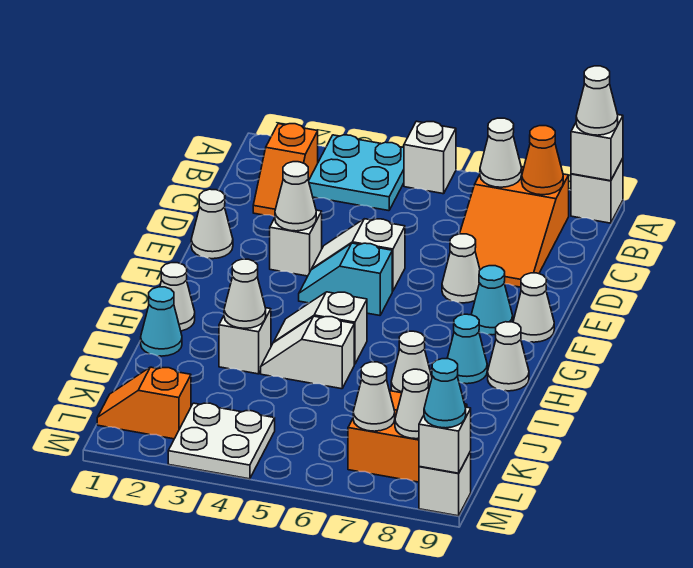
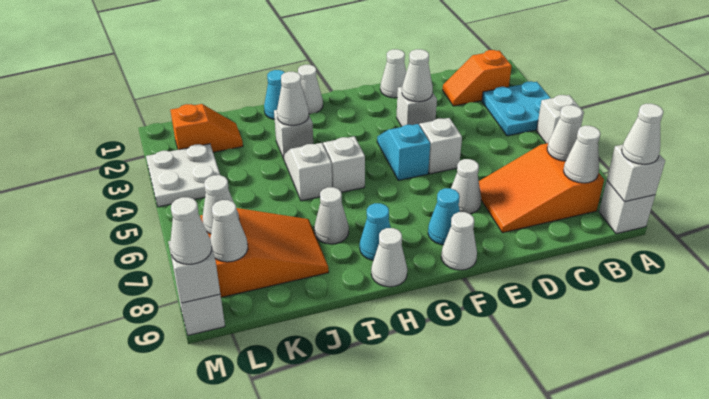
orange cone B8 level 2 -> white cone B8 level 2
orange slope L1:L2 level 1 top 2 -> orange slope K2:L2 level 1 top L
cyan cone M9 level 3 -> white cone M9 level 3

